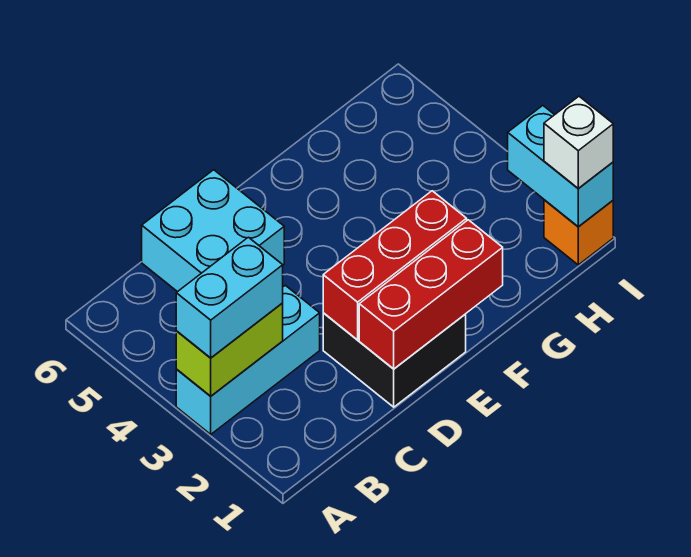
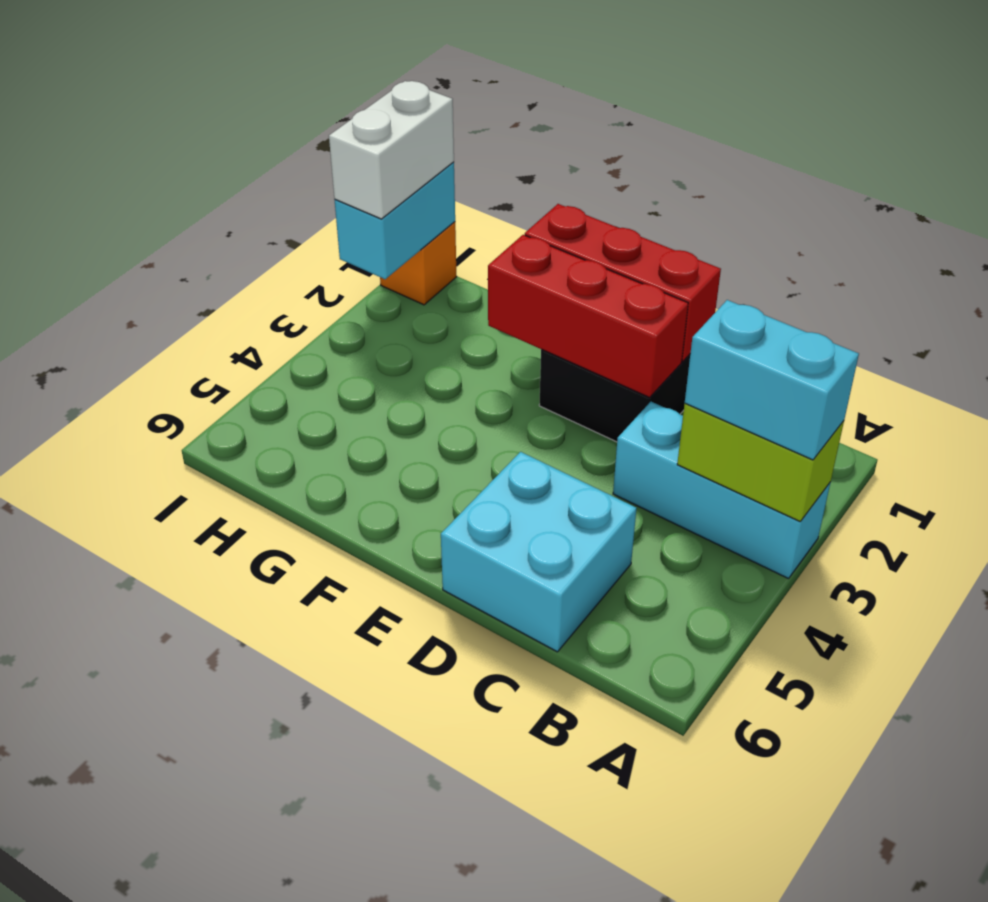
white brick I1 level 3 -> white brick I1:I2 level 3

